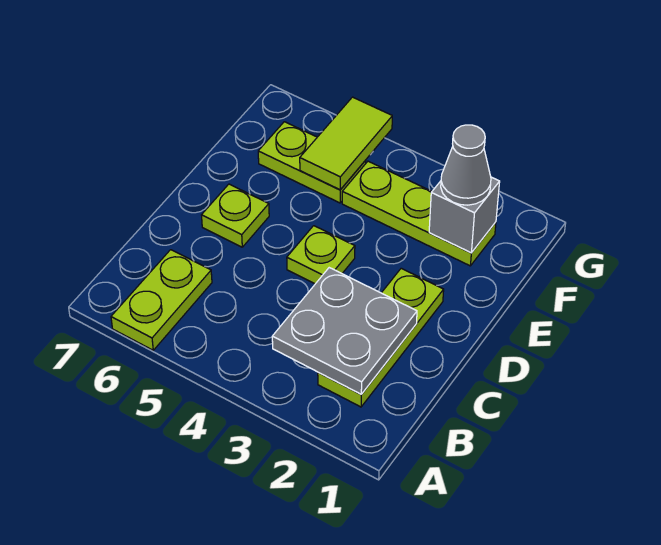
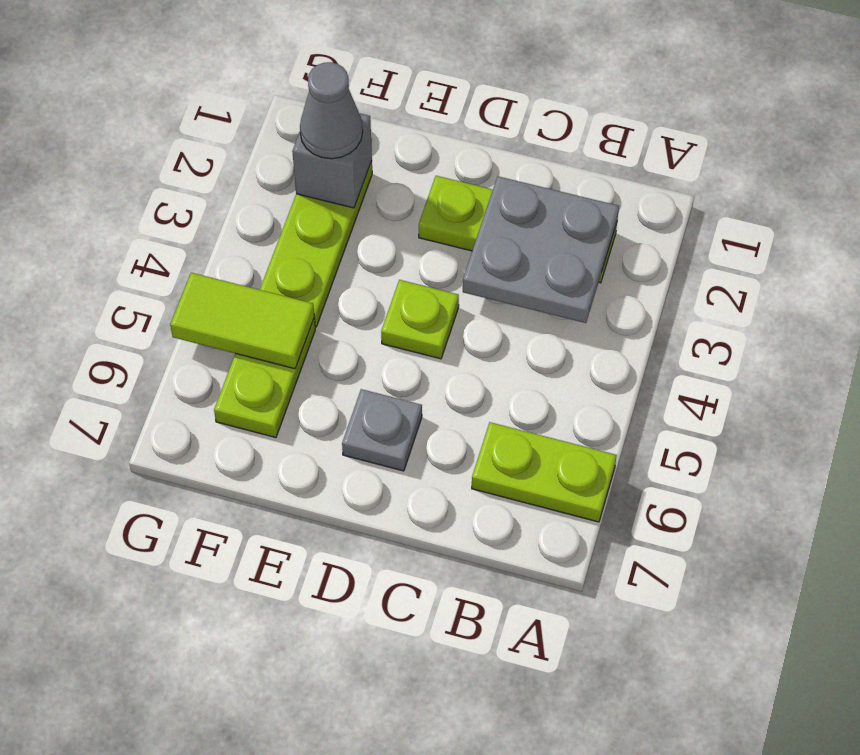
lime plate D6 level 1 -> grey plate D6 level 1

